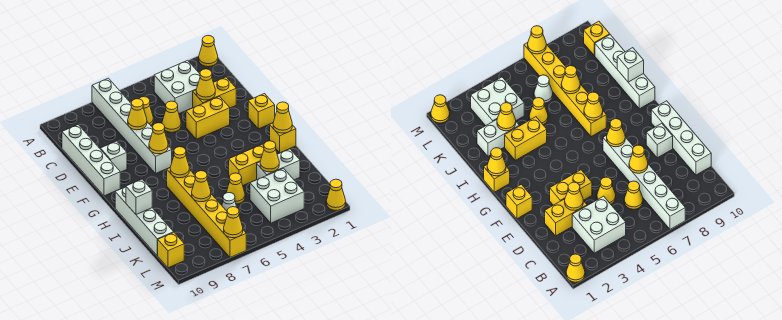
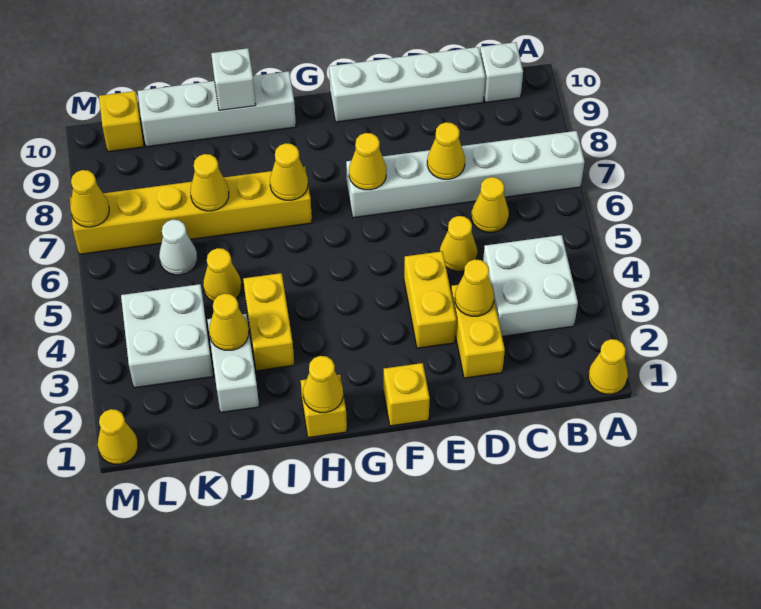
white brick E9 level 1 -> white brick B10 level 1

